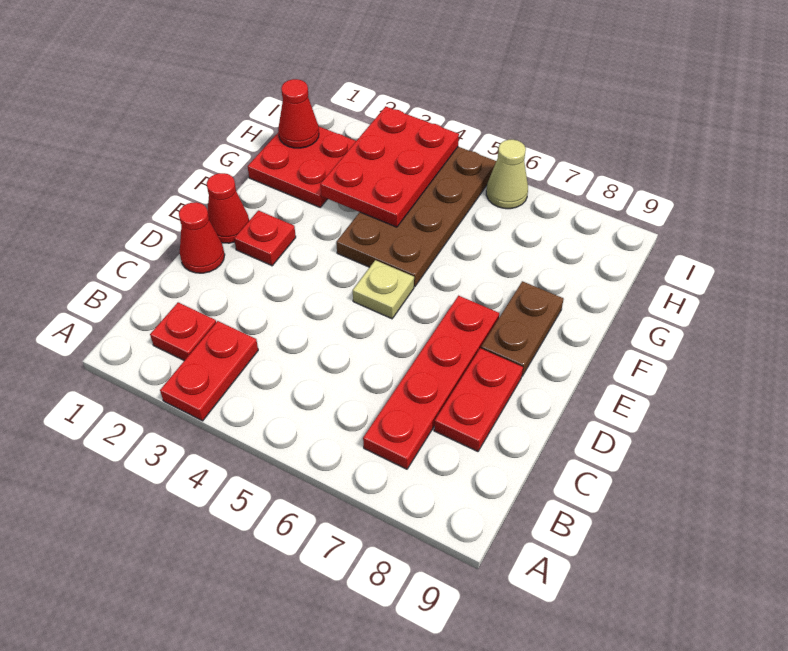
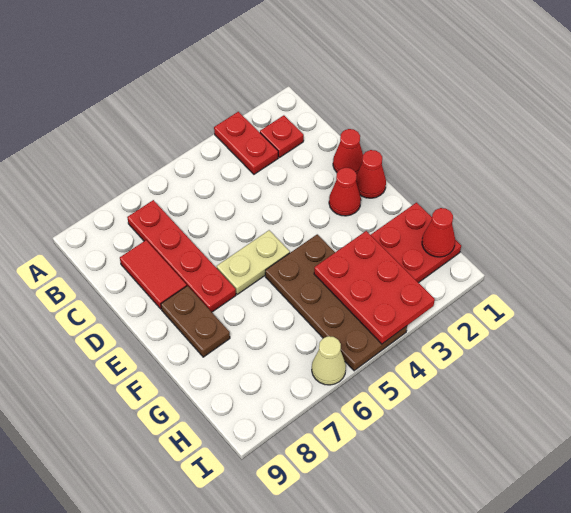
red plate C8:D8 level 1 -> red tile C8:D8 level 1
red plate E2 level 1 -> red cone E2 level 1
tan plate E5 level 1 -> tan plate E5:E6 level 1

